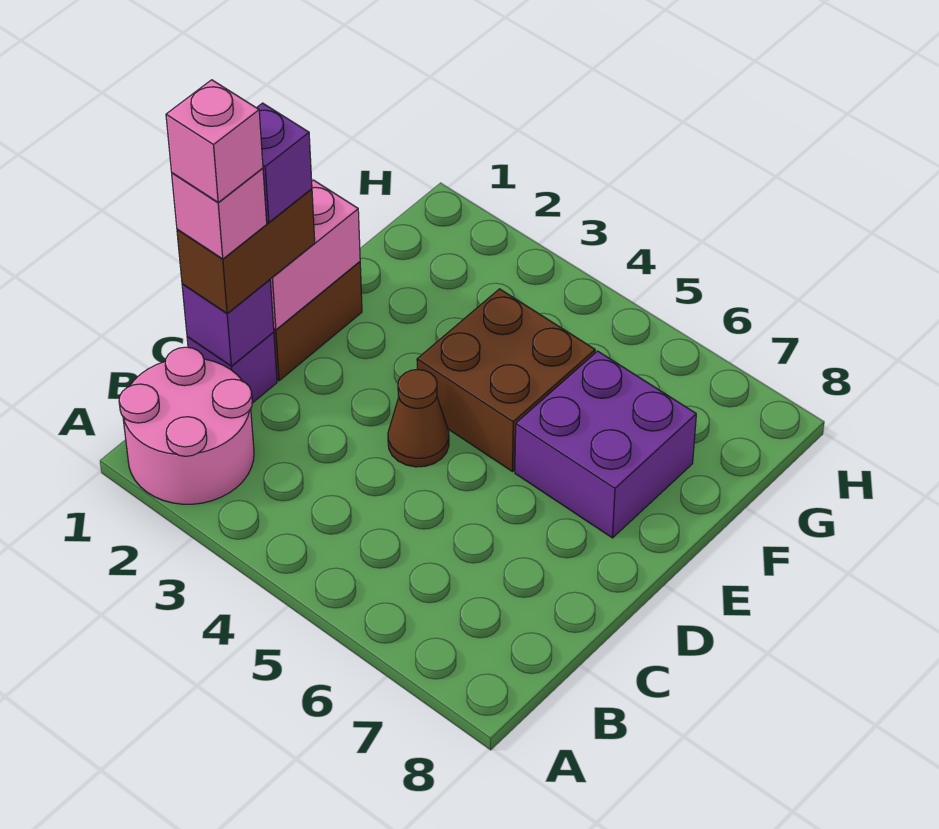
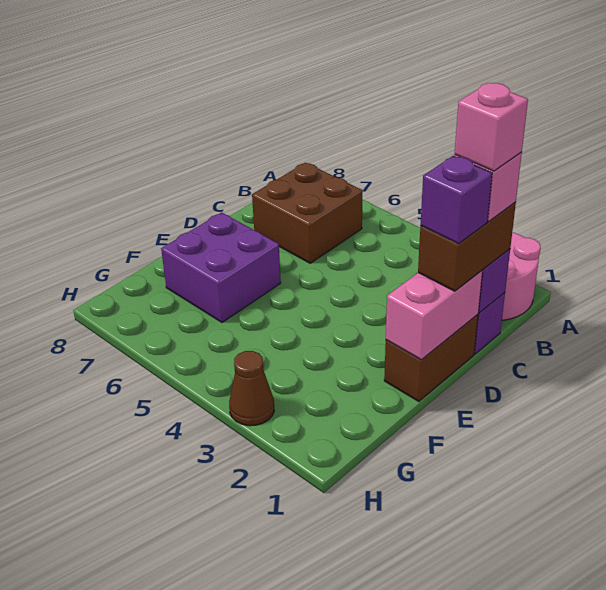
brown cone D4 level 1 -> brown cone H3 level 1
brown brick E4:F5 level 1 -> brown brick B6:C7 level 1

